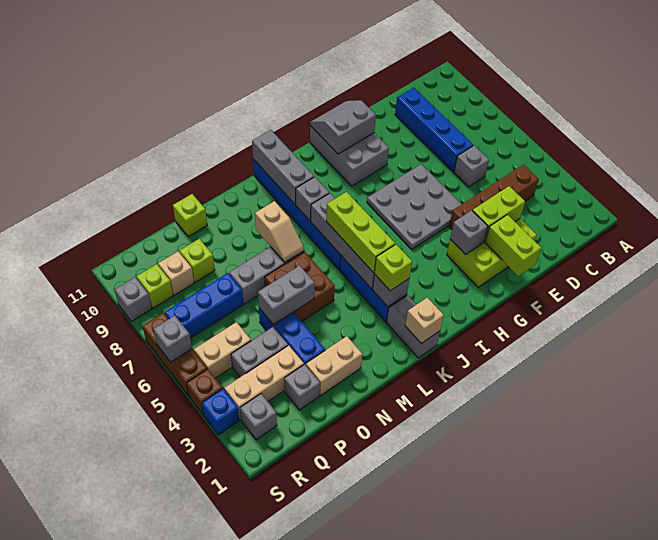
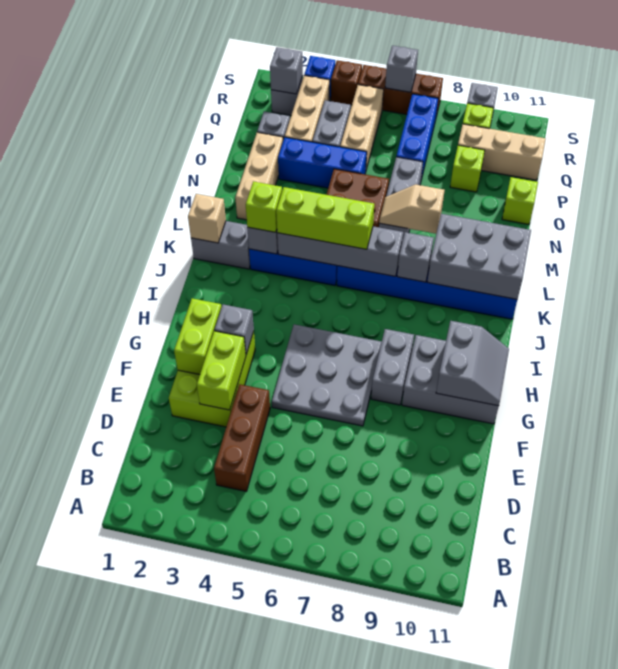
brown brick C4:F4 level 1 -> brown brick C4:E4 level 1
grey brick D6 level 1 -> grey brick R2 level 2
blue brick D7:D10 level 1 -> none
lime brick F1:F2 level 2 -> lime brick F2:G2 level 2
grey brick K9:K11 level 2 -> grey brick K9:L11 level 2
tan brick N2:O2 level 1 -> tan brick M2:O2 level 1
grey brick N5:O5 level 2 -> grey brick G8:H8 level 1
tan brick Q5:R5 level 1 -> tan brick P5:R5 level 1
tan brick Q9 level 1 -> tan brick Q9:Q11 level 1

